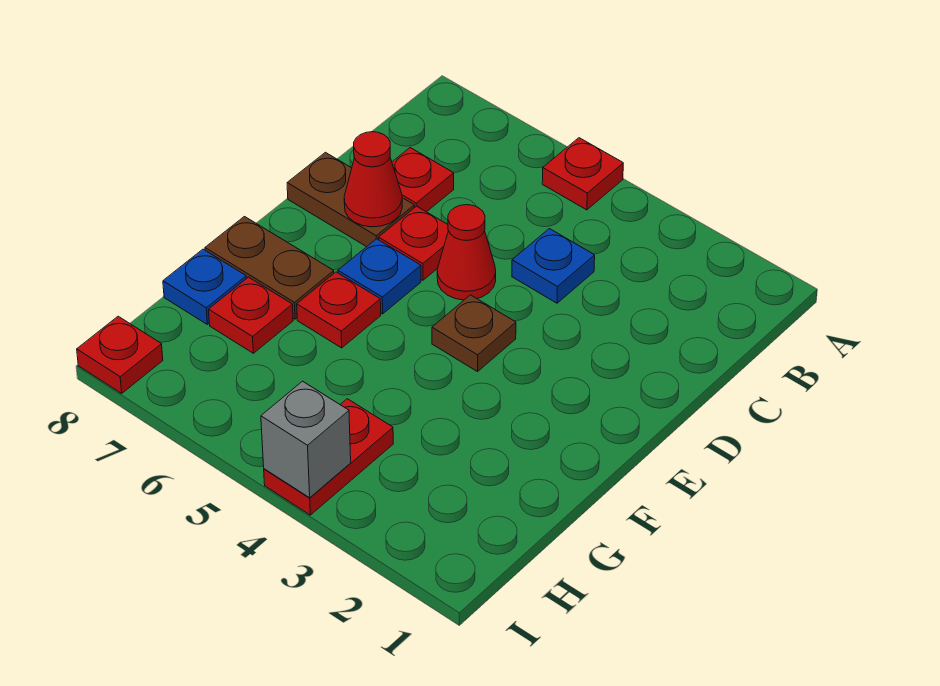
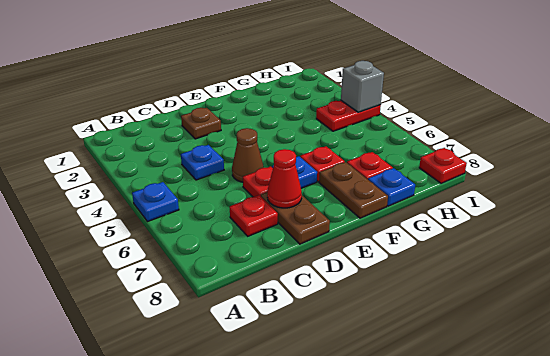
red plate A5 level 1 -> blue plate A5 level 1
red cone D5 level 1 -> brown cone D5 level 1
brown plate E4 level 1 -> brown plate D2 level 1

